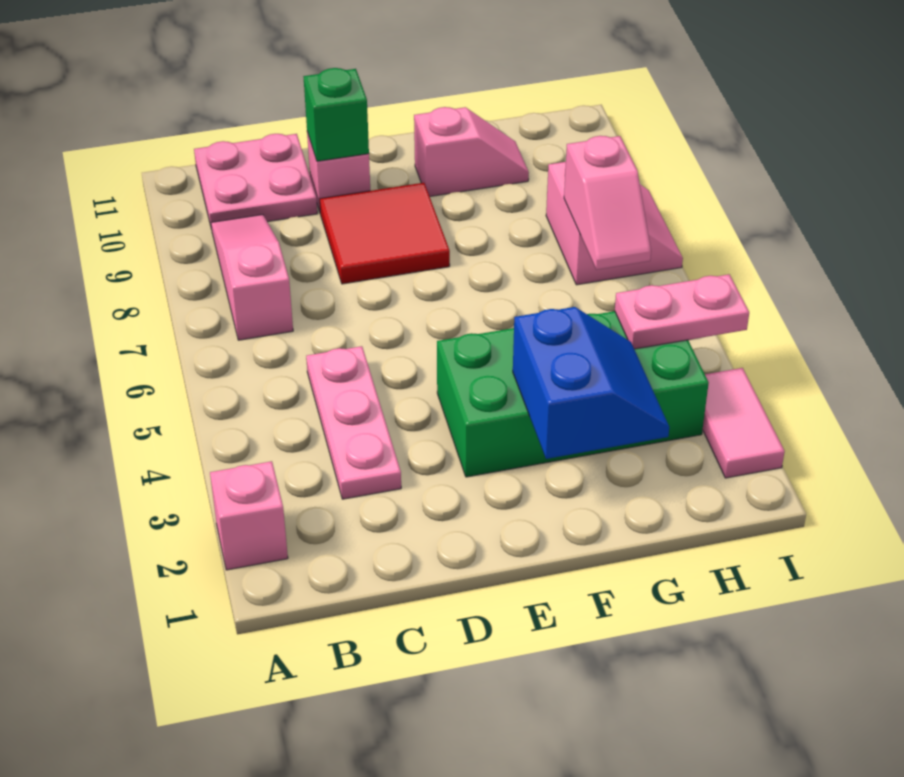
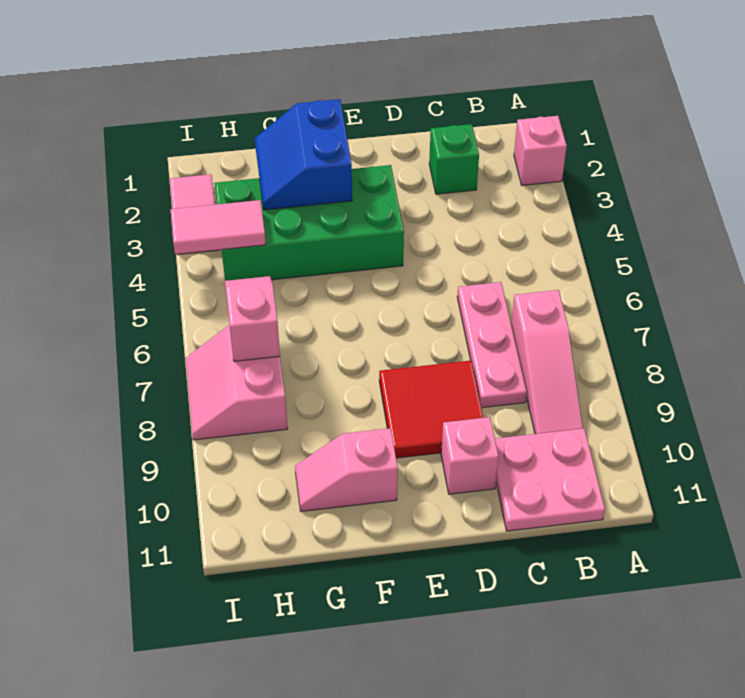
pink plate C3:C5 level 1 -> pink plate C6:C8 level 1
green brick D10 level 2 -> green brick C2 level 1
pink plate H4:I4 level 2 -> pink tile H4:I4 level 2

